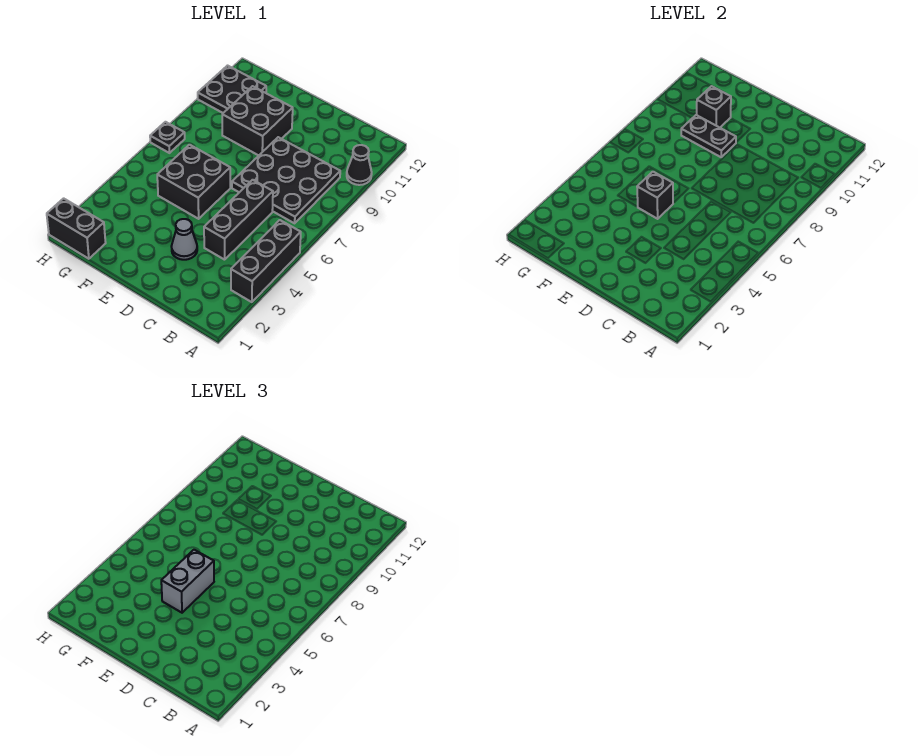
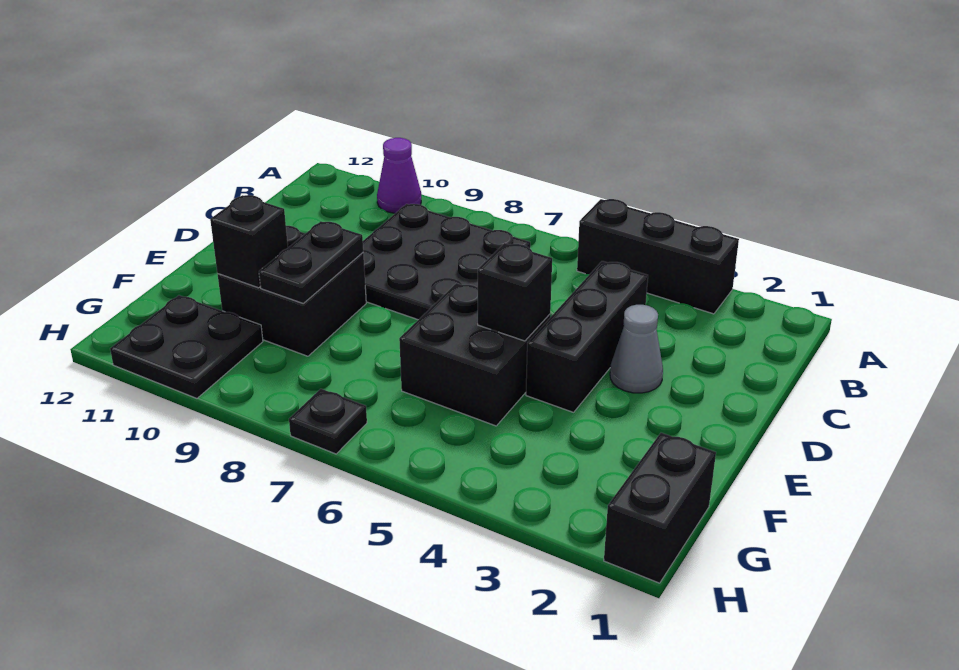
black cone A10 level 1 -> purple cone A10 level 1
black brick C4:C6 level 1 -> black brick C4:E4 level 1
grey brick E4:E5 level 3 -> none

